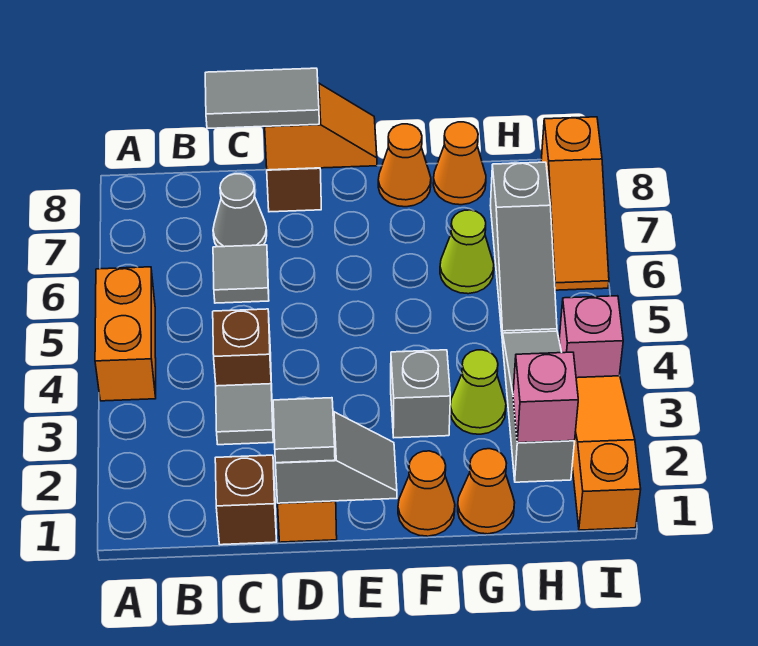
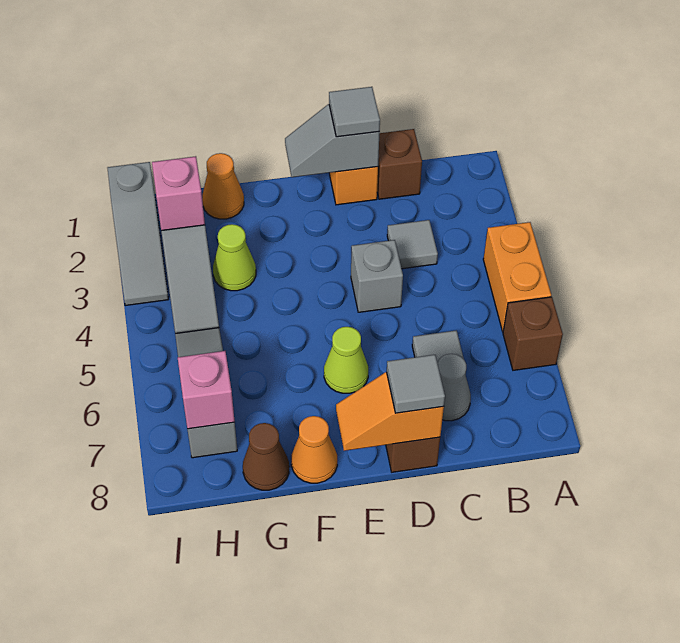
brown brick C4 level 1 -> brown brick A6 level 1
grey tile C8:D8 level 3 -> grey tile D8 level 3
orange cone F1 level 1 -> none
grey brick F3 level 1 -> grey brick D4 level 1
lime cone G6 level 1 -> lime cone E6 level 1
orange cone G8 level 1 -> brown cone G8 level 1
orange slope I1:I3 level 1 top 1 -> grey slope I1:I3 level 1 top 1
pink brick I4 level 1 -> pink brick H7 level 2
orange slope I6:I8 level 1 top 8 -> none

